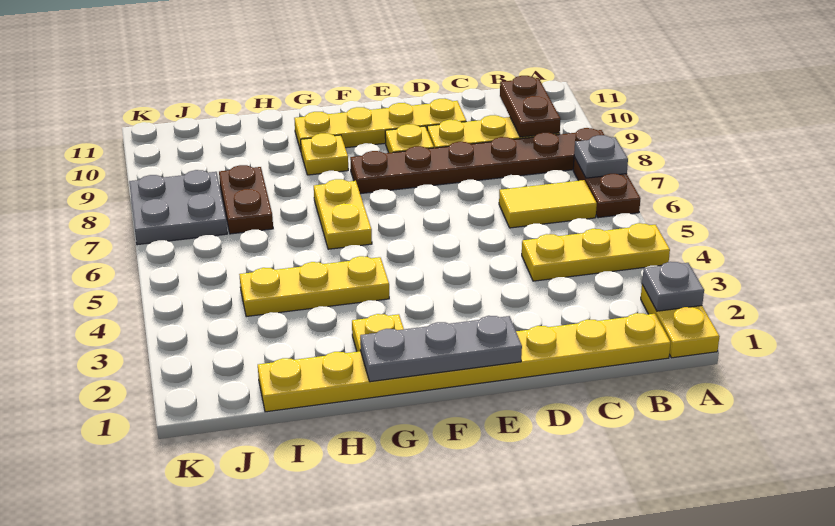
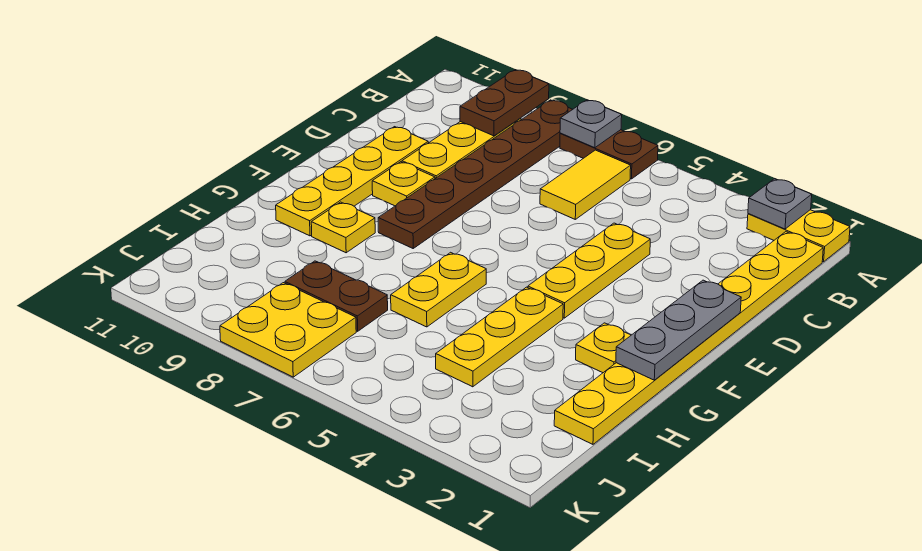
yellow plate A4:C4 level 1 -> yellow plate D4:F4 level 1
brown plate B9:B10 level 2 -> brown plate A9:B9 level 2
yellow plate G6:G7 level 1 -> yellow plate G6:H6 level 1
grey plate J7:K8 level 1 -> yellow plate J7:K8 level 1

